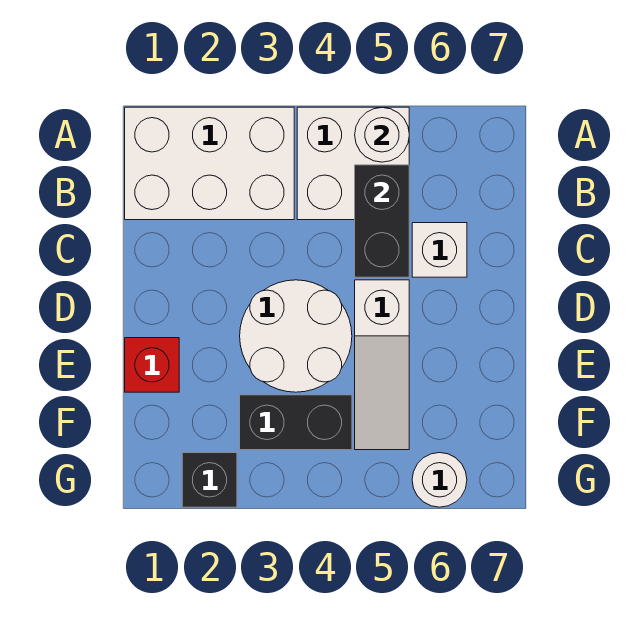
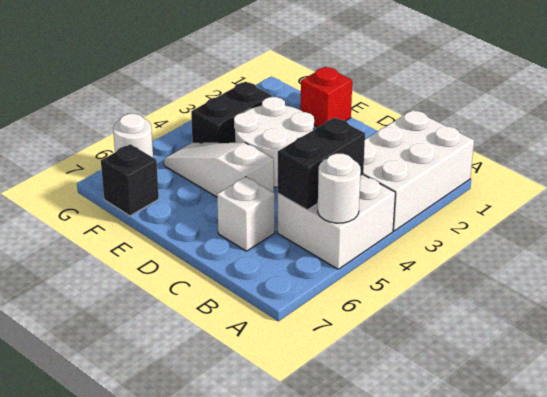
black brick B5:C5 level 2 -> black brick B4:B5 level 2
black brick G2 level 1 -> black brick F7 level 1

